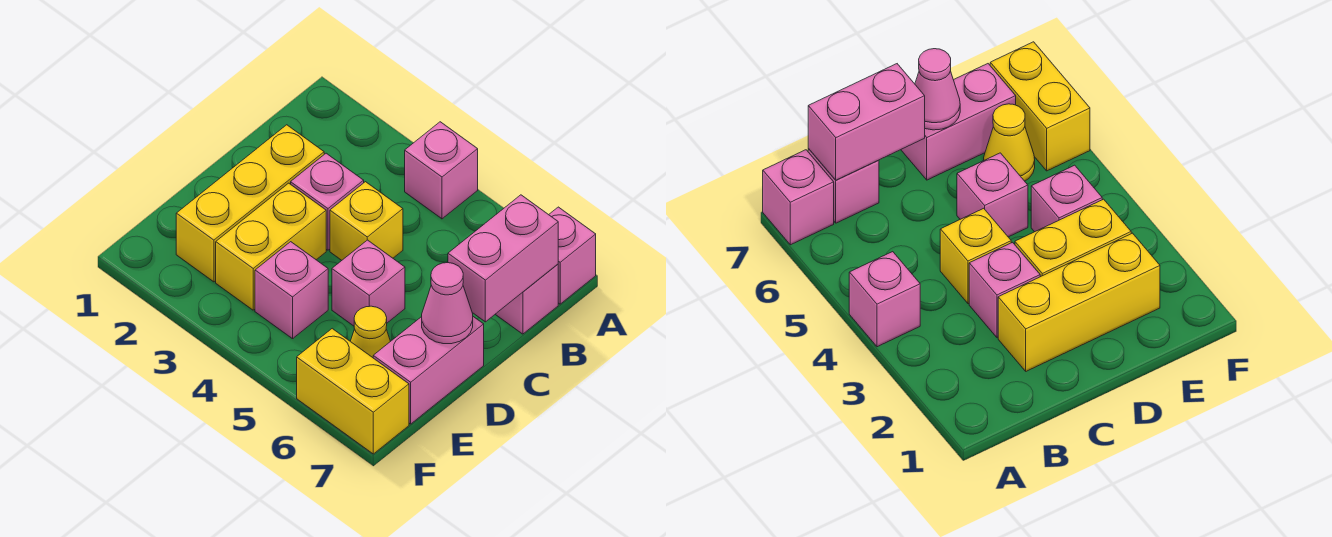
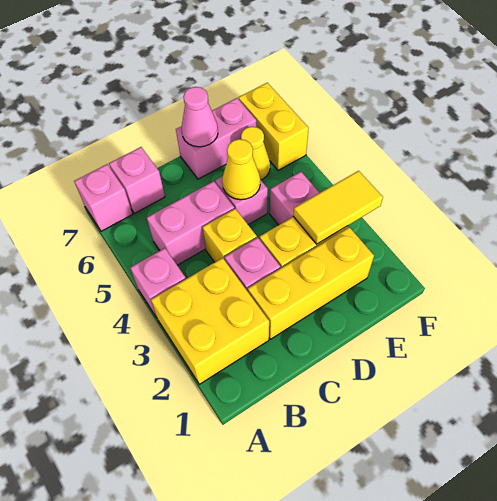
none -> yellow brick A2:B3 level 1
pink brick B7:C7 level 2 -> pink brick B5:C5 level 1
none -> yellow cone D5 level 2
none -> yellow tile E3:F3 level 2

